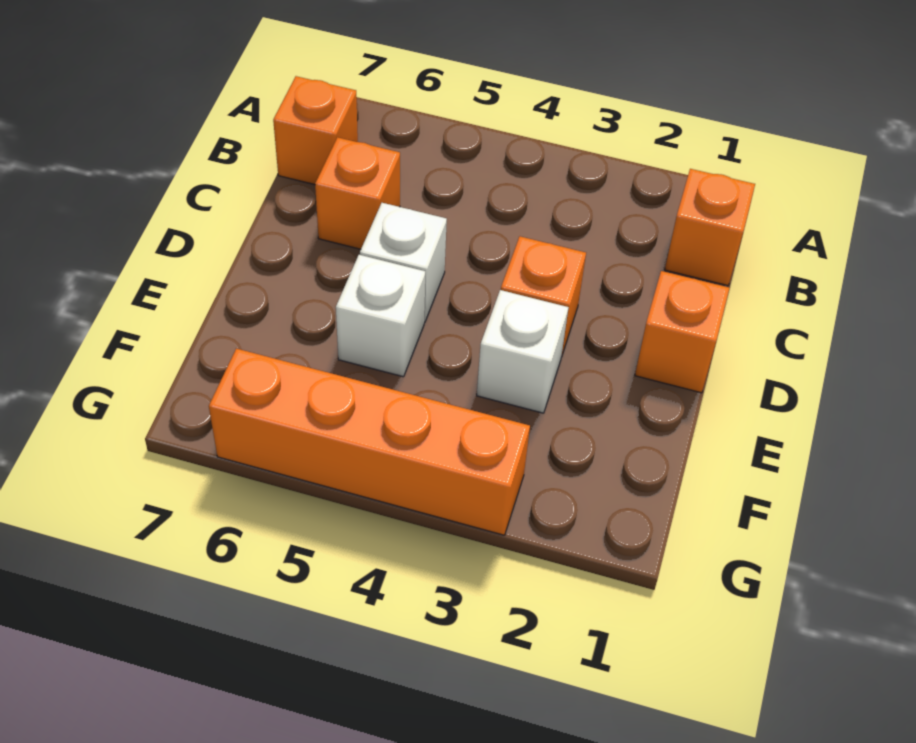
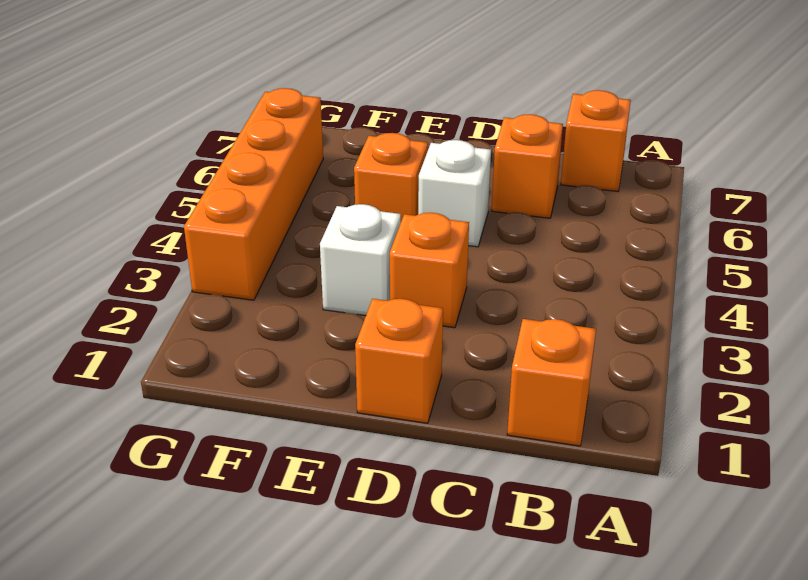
white brick E5 level 1 -> orange brick E5 level 1

